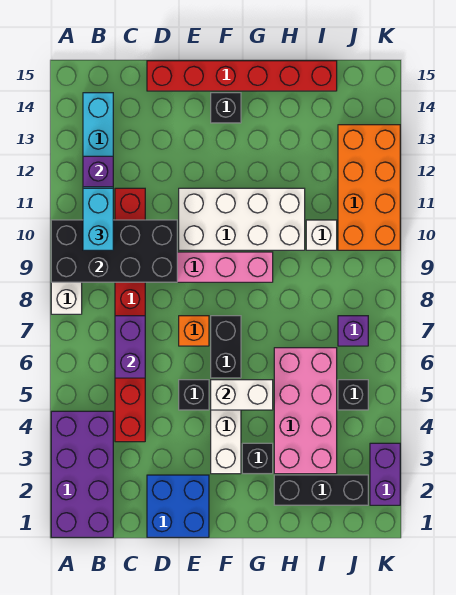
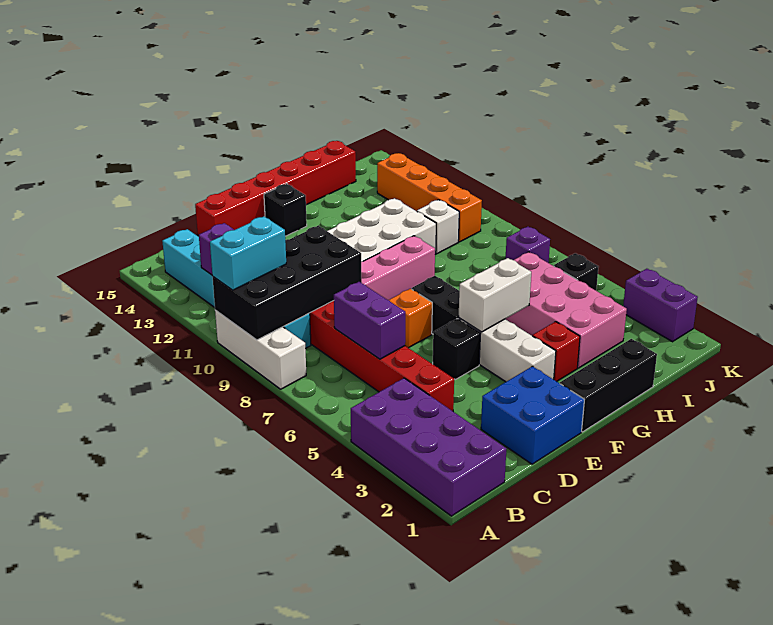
cyan brick B10:B11 level 3 -> cyan brick A10:B10 level 3
black brick G3 level 1 -> red brick G3 level 1
black brick H2:J2 level 1 -> black brick F1:H1 level 1
orange brick J10:K13 level 1 -> orange brick J10:J13 level 1

